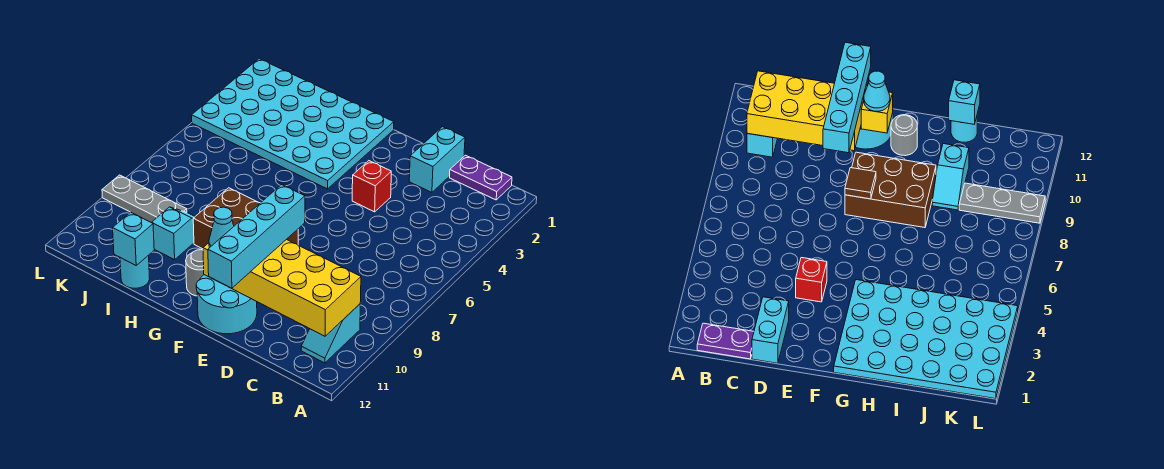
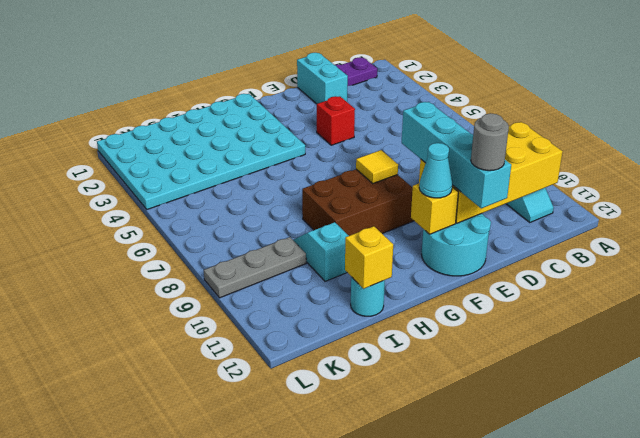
brown tile F8 level 2 -> yellow tile F8 level 2
grey round brick G11 level 1 -> grey round brick E12 level 4
cyan brick I12 level 2 -> yellow brick I12 level 2

